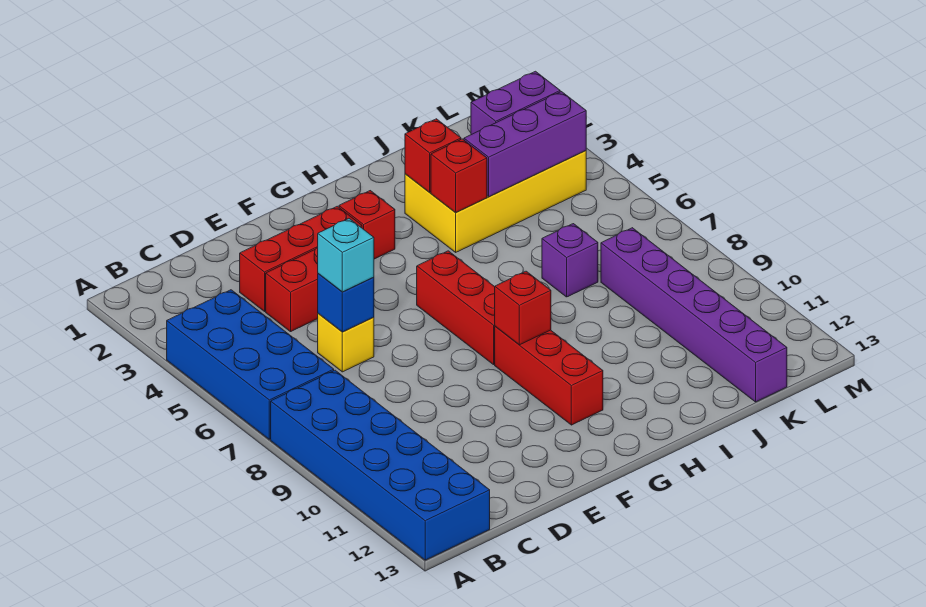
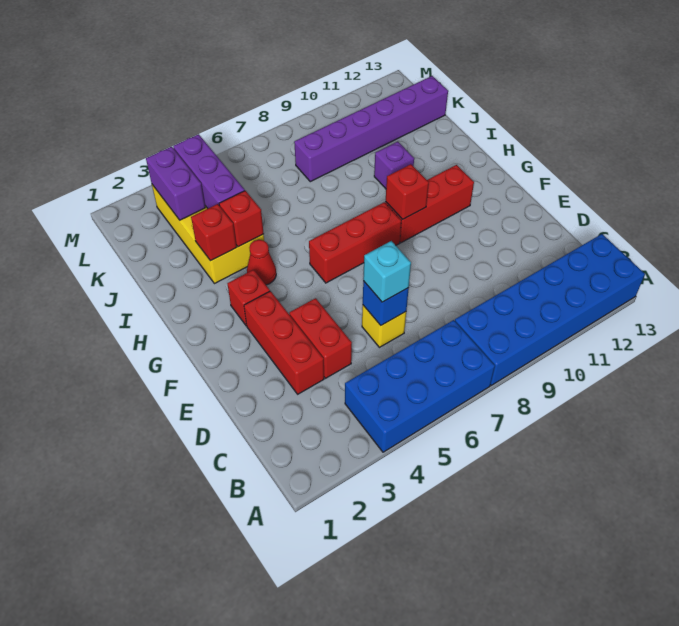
none -> red cone H4 level 1
purple brick J7 level 1 -> purple brick I10 level 1

